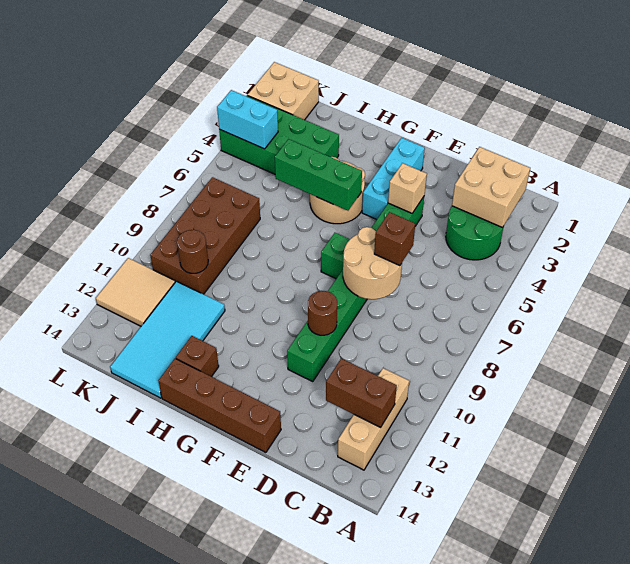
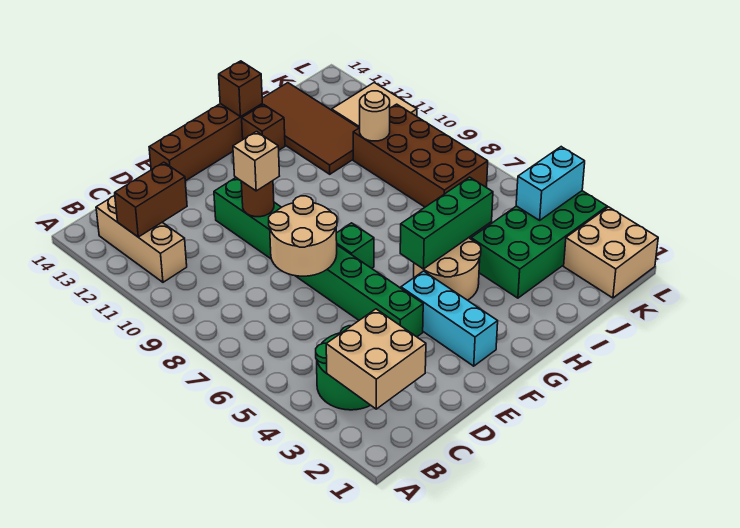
brown brick D7 level 3 -> brown brick H14 level 2
tan brick E4 level 2 -> tan brick E10 level 3
cyan tile I11:J14 level 1 -> brown tile I11:J14 level 1
brown round brick J10 level 2 -> tan round brick J10 level 2

